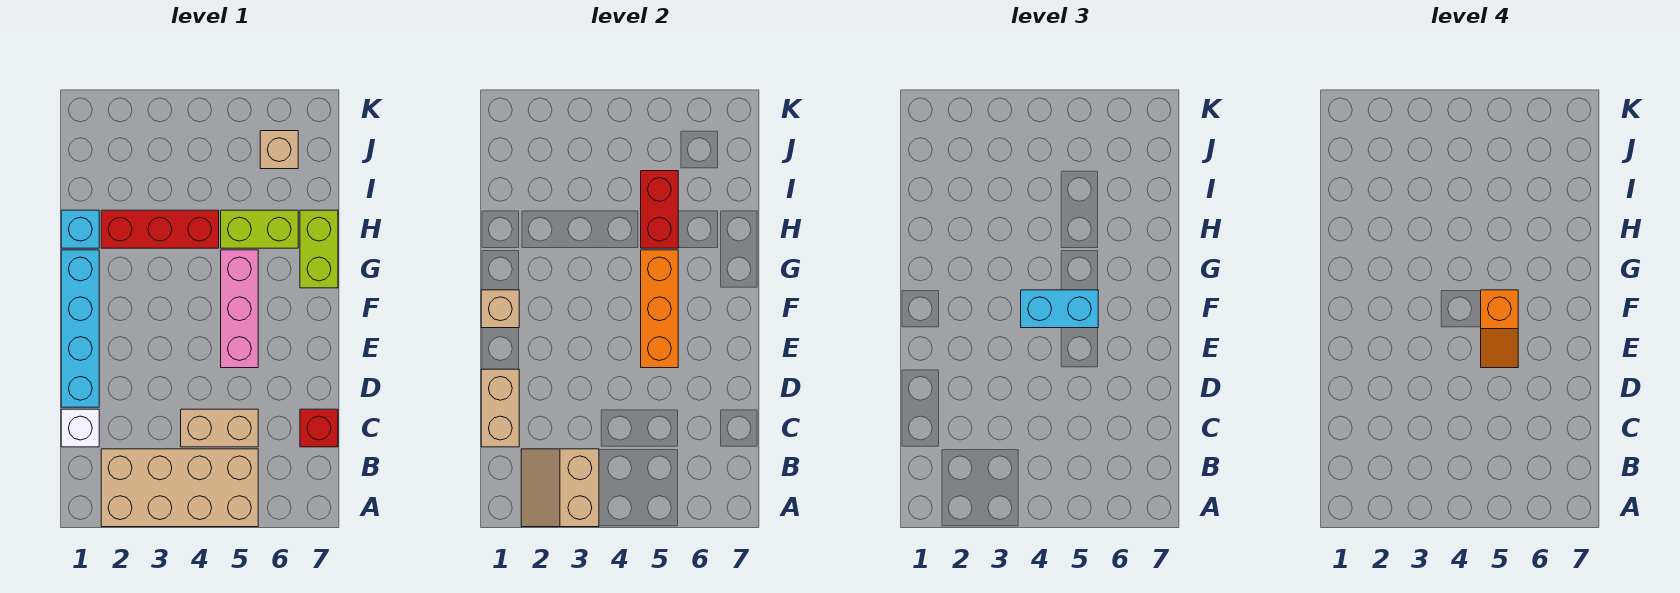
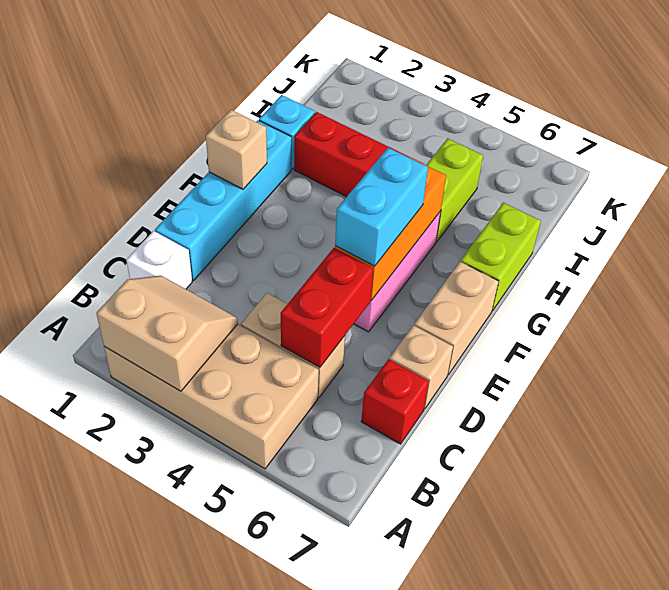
tan slope A2:B3 level 2 top 3 -> tan slope A2:B3 level 2 top A
tan brick C1:D1 level 2 -> tan brick E7:F7 level 1
orange slope E5:F5 level 4 top F -> none
cyan brick F4:F5 level 3 -> cyan brick E5:F5 level 3
lime brick H5:H6 level 1 -> lime brick H5:I5 level 1
red brick H5:I5 level 2 -> red brick C5:D5 level 2
tan brick J6 level 1 -> tan brick D7 level 1

